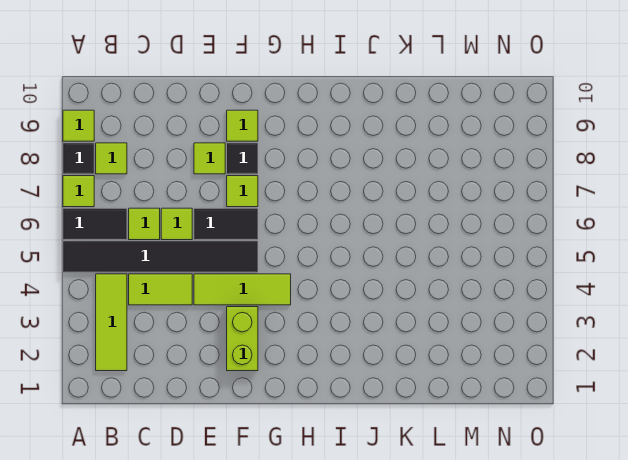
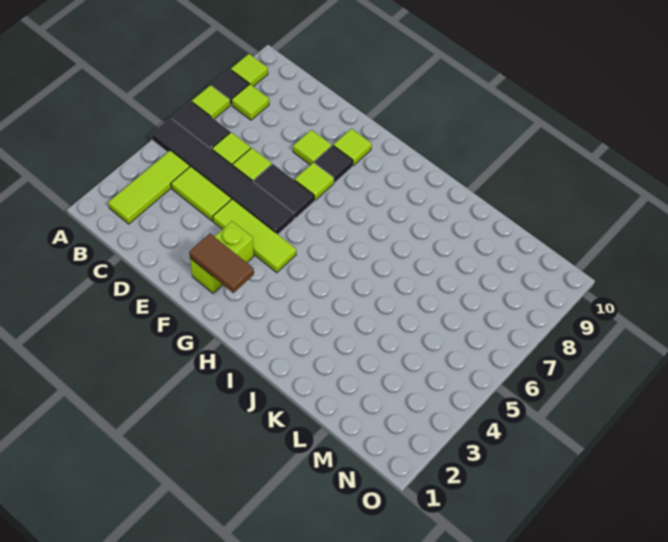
none -> brown tile F2:G2 level 2

